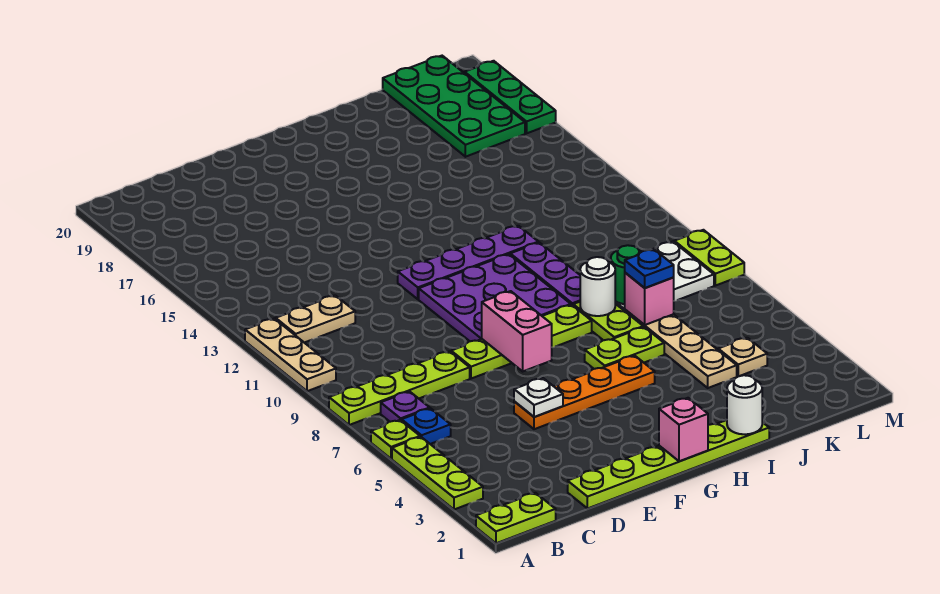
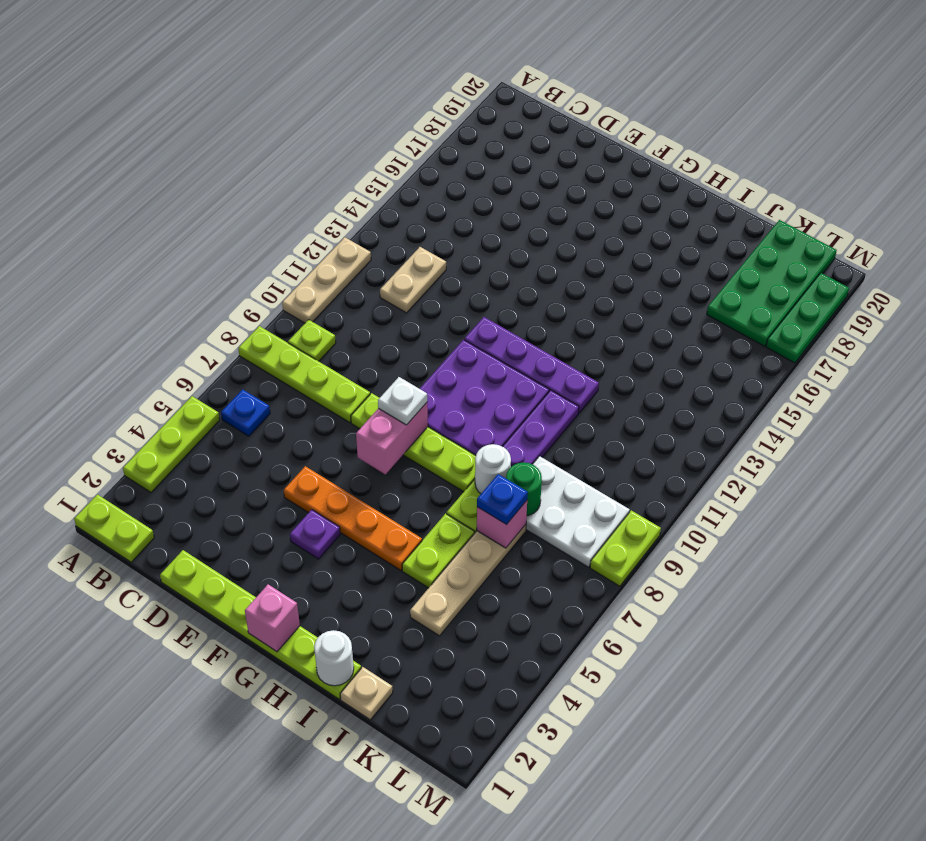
lime plate A6 level 1 -> lime plate B9 level 1
purple plate B7 level 1 -> purple plate F4 level 1
tan plate B12:C12 level 1 -> tan plate C12:C13 level 1
white plate E5 level 2 -> white plate F8 level 3
lime plate H6:I6 level 1 -> lime plate I5:I6 level 1
tan plate K4 level 1 -> tan plate J1 level 1

